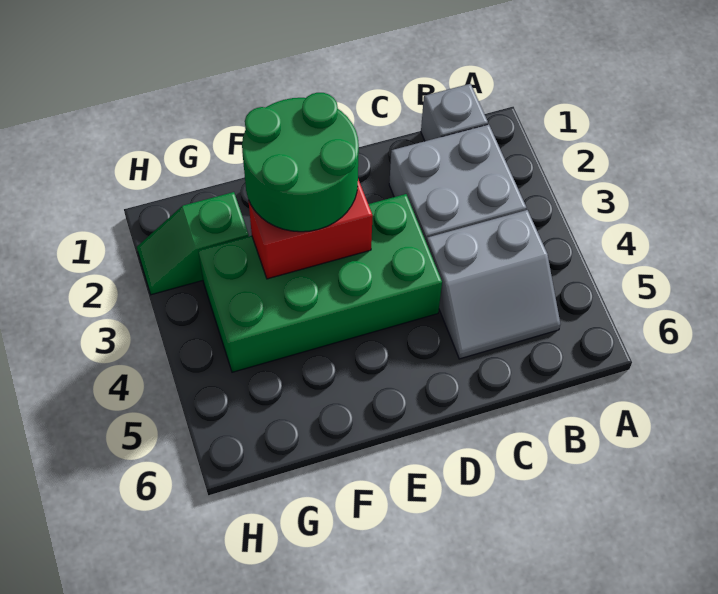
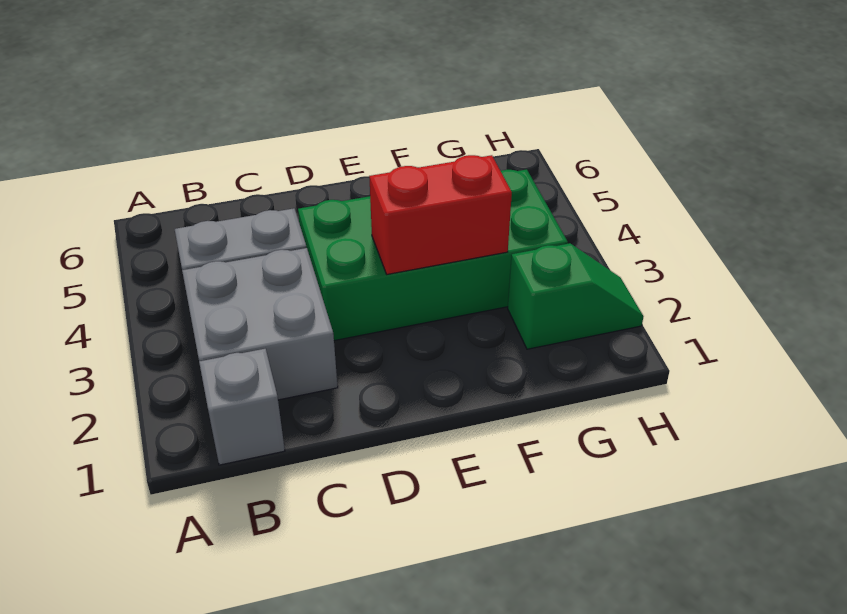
green round brick E2:F3 level 3 -> none

